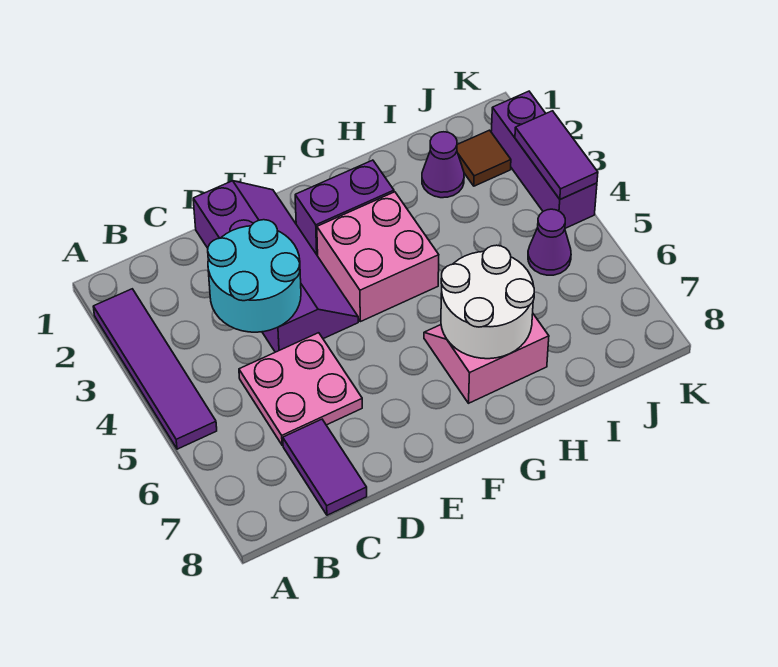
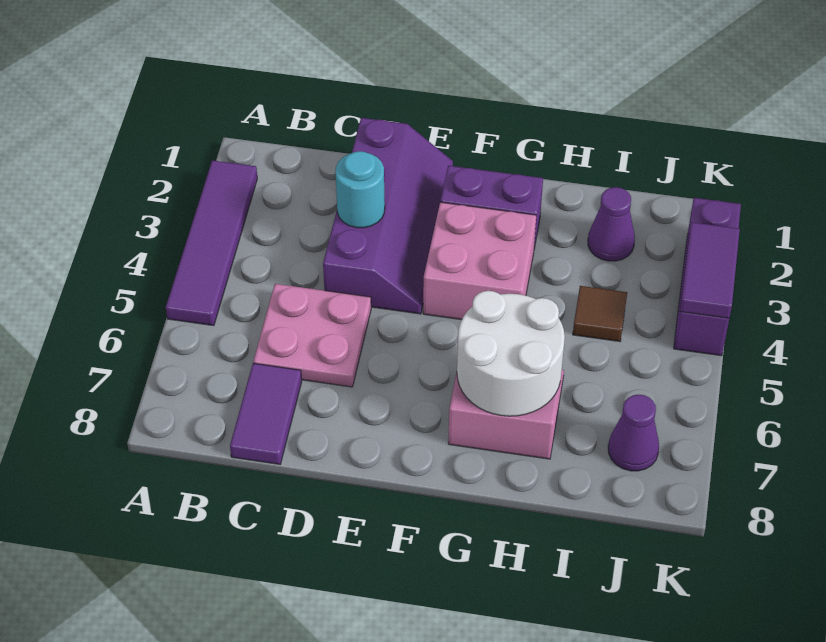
cyan round brick C3:D4 level 2 -> cyan round brick D3 level 2
brown tile J2 level 1 -> brown tile I4 level 1
purple cone J5 level 1 -> purple cone J7 level 1

